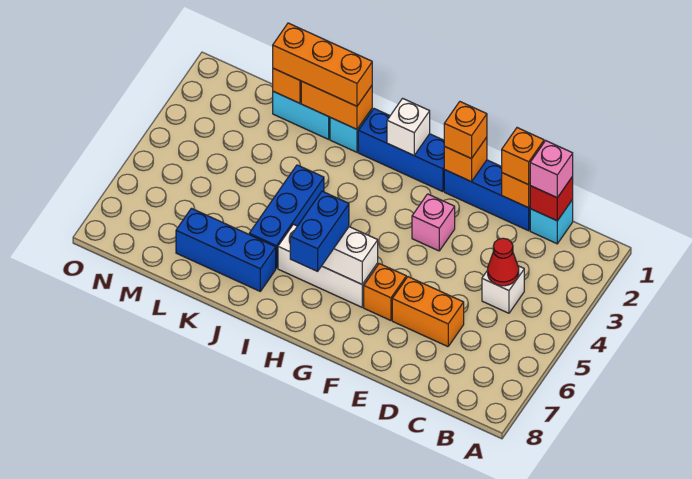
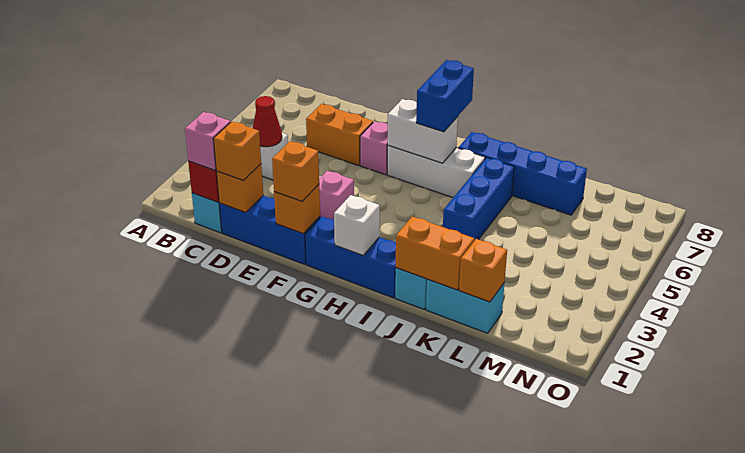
orange brick F6 level 1 -> pink brick F6 level 1
orange brick J1:L1 level 3 -> none
blue brick J7:L7 level 1 -> blue brick I7:L7 level 1

